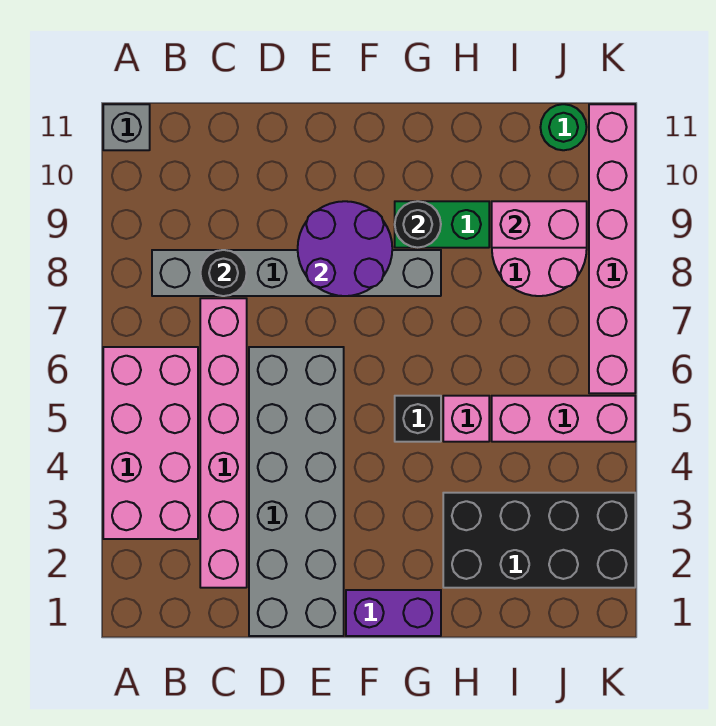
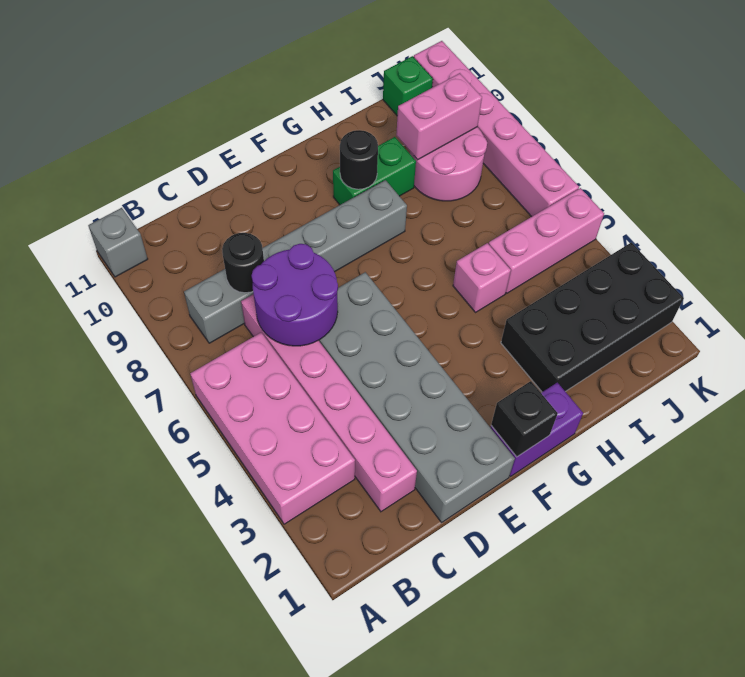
purple round brick E8:F9 level 2 -> purple round brick C6:D7 level 2
black brick G5 level 1 -> black brick F1 level 2
green round brick J11 level 1 -> green brick J11 level 1

